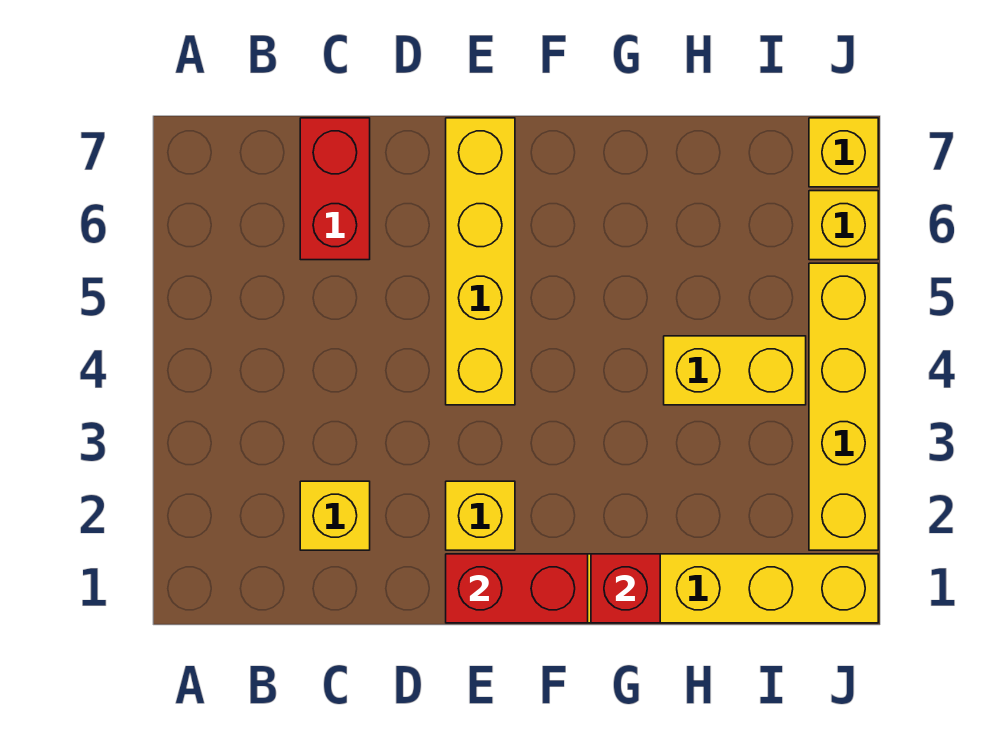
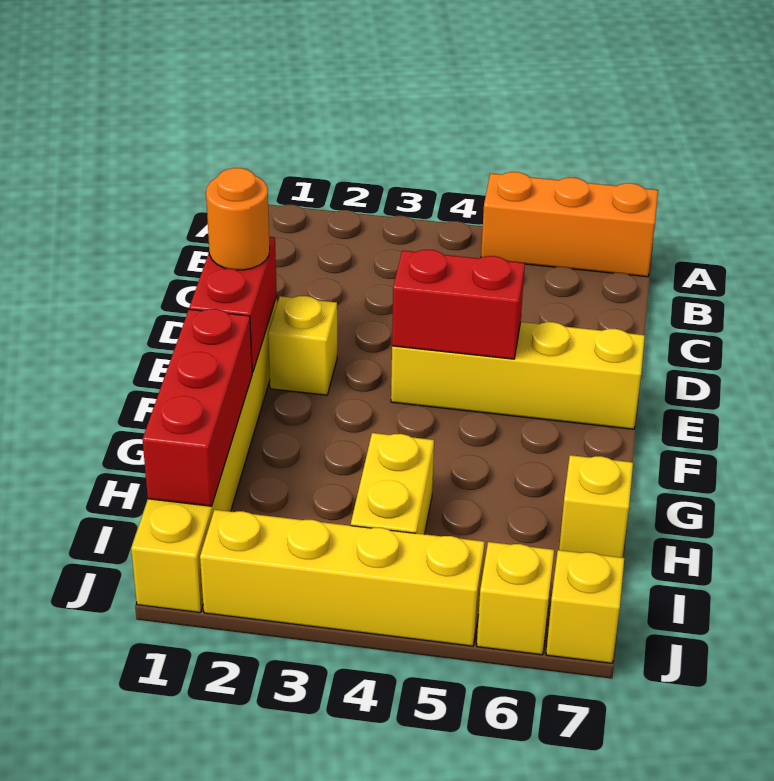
none -> orange brick A5:A7 level 1
yellow brick C2 level 1 -> yellow brick H7 level 1
red brick C6:C7 level 1 -> red brick E4:E5 level 2
none -> orange round brick E1 level 3
red brick G1 level 2 -> red brick G1:I1 level 2

